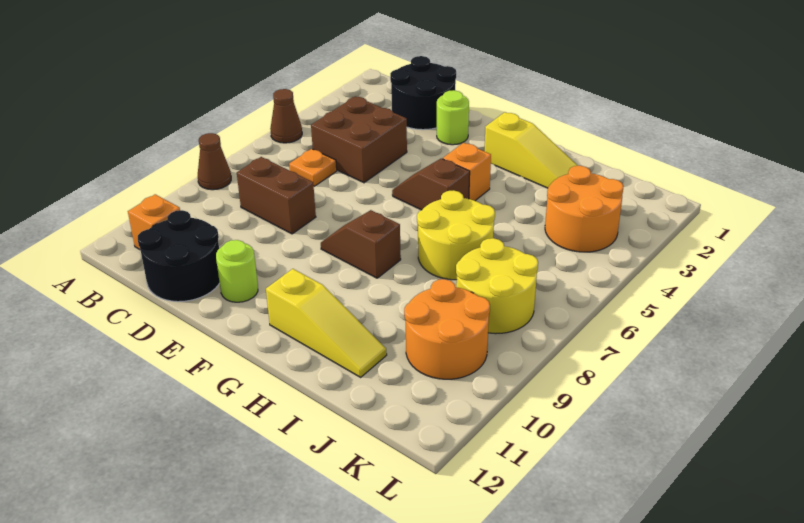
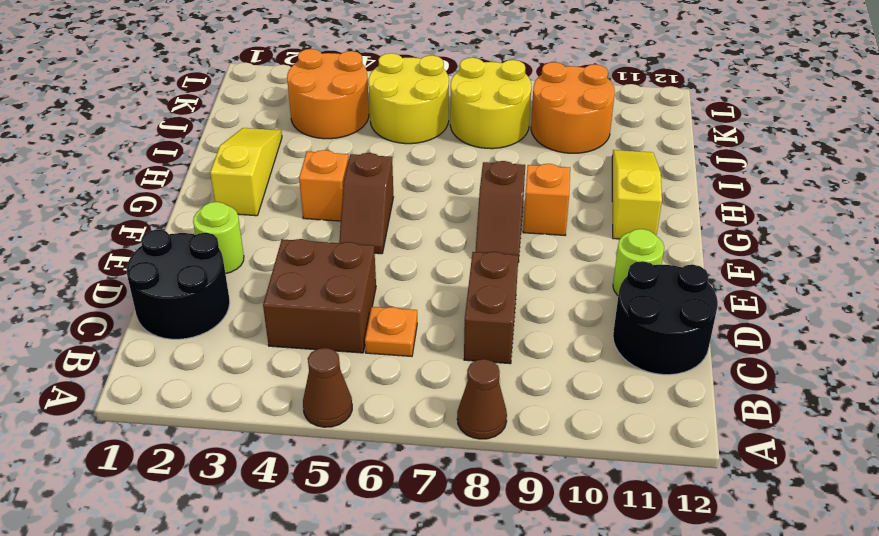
orange brick B11 level 1 -> orange brick G9 level 1
yellow round brick H6:I7 level 1 -> yellow round brick J5:K6 level 1

